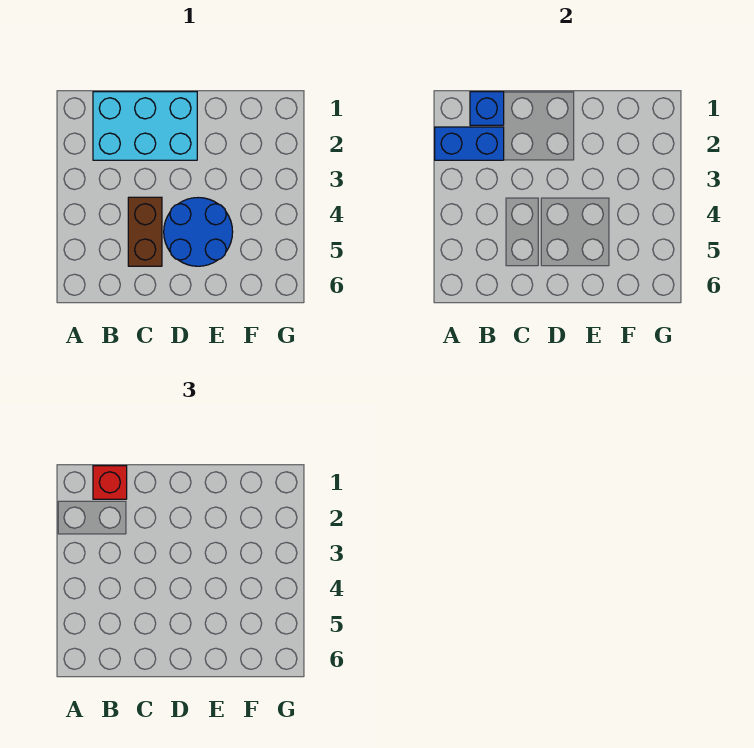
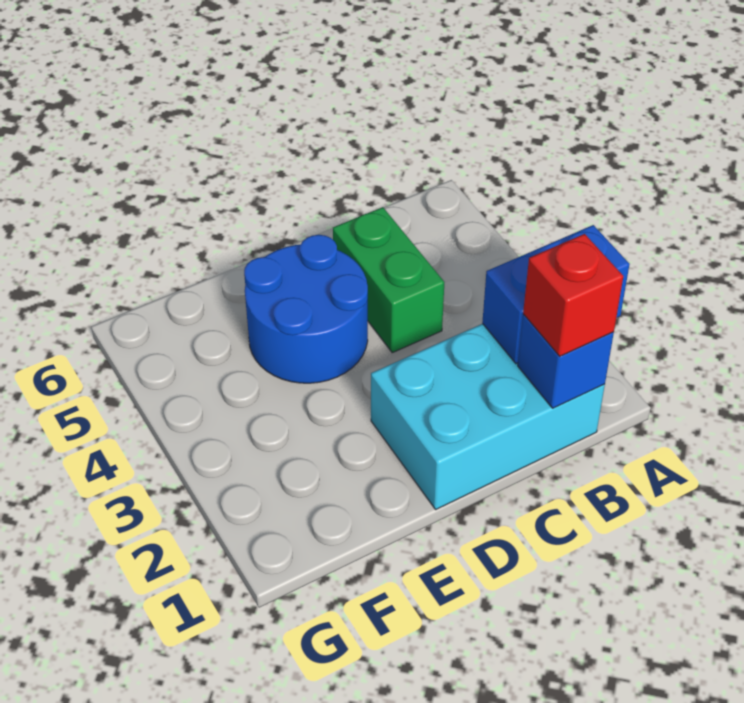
brown brick C4:C5 level 1 -> green brick C4:C5 level 1

